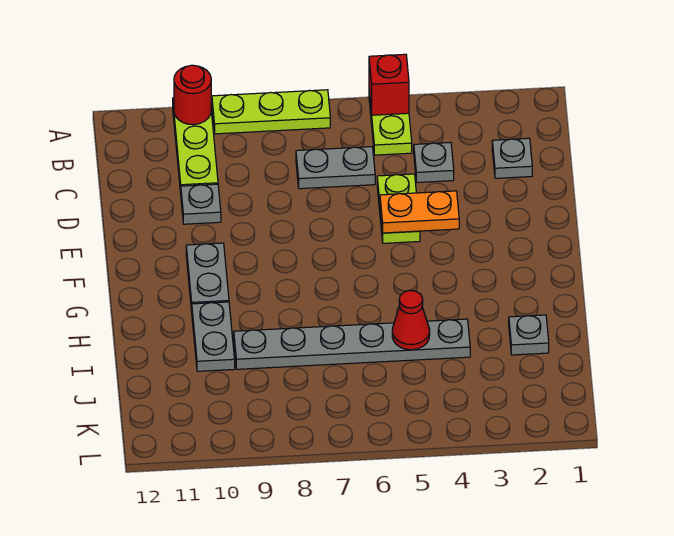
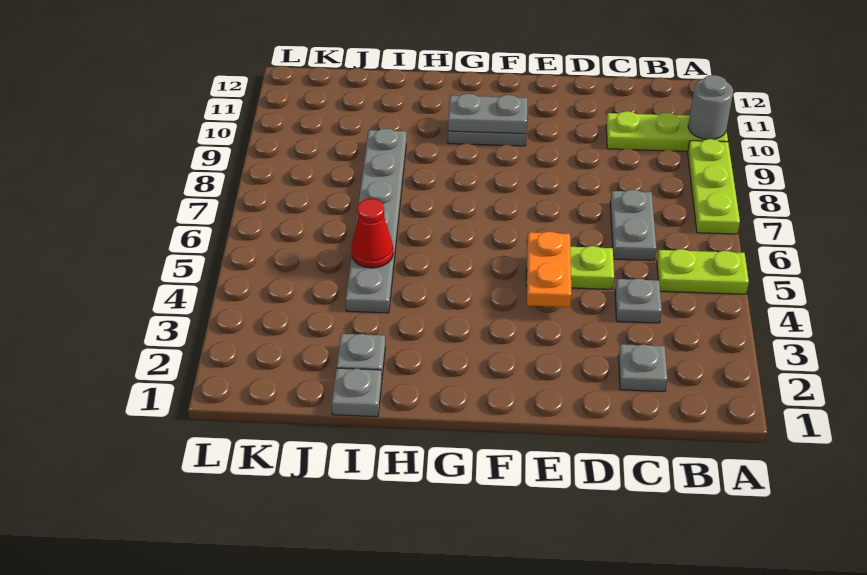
red brick A5 level 2 -> none
red round brick A10 level 2 -> grey round brick A10 level 2
grey plate D10 level 1 -> grey plate I1 level 1
grey plate H10:I10 level 1 -> grey plate F10:G10 level 2

